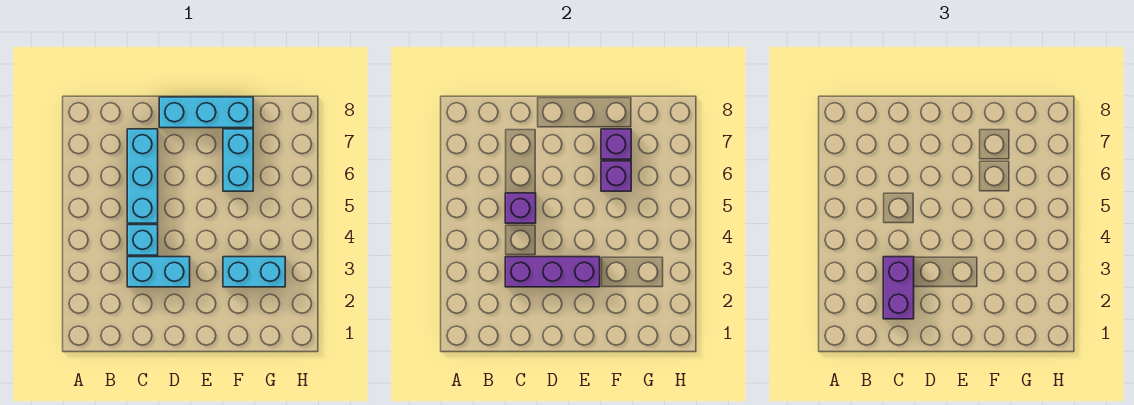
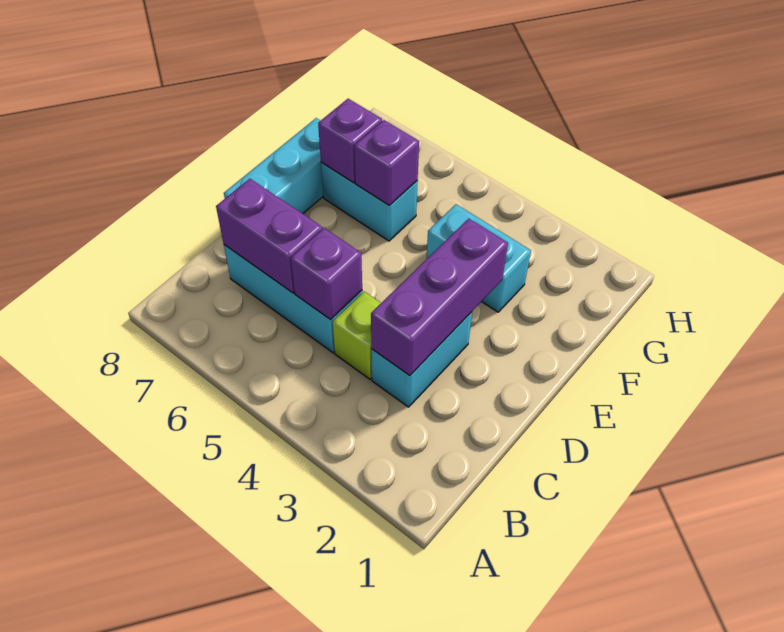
purple brick C2:C3 level 3 -> purple brick C6:C7 level 2
cyan brick C4 level 1 -> lime brick C4 level 1
cyan brick F3:G3 level 1 -> cyan brick F3:F4 level 1

